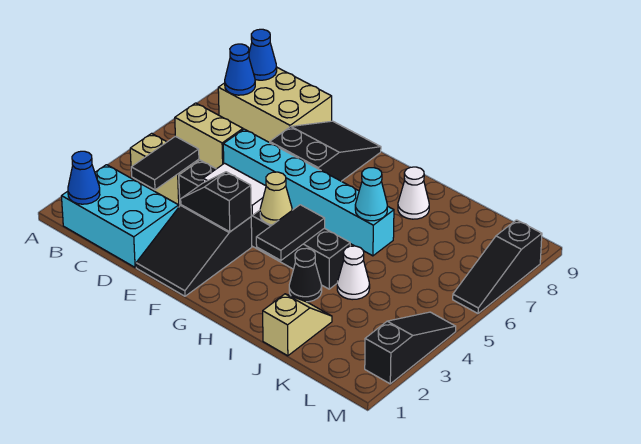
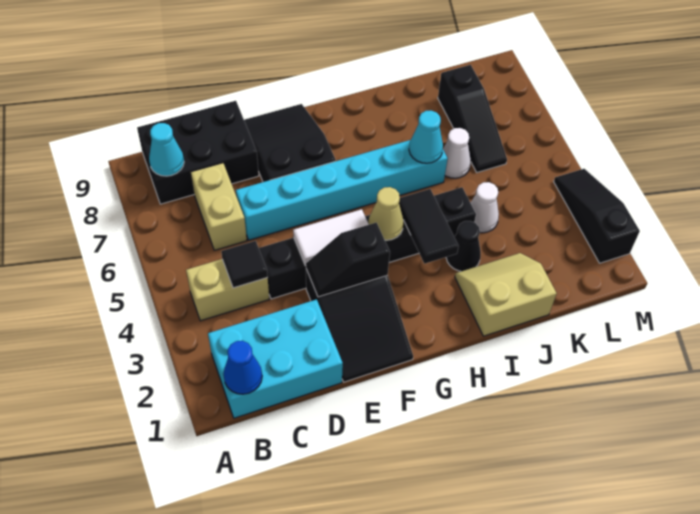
tan brick B6:C6 level 1 -> tan brick C6:C7 level 1
tan brick B8:D9 level 1 -> black brick B8:D9 level 1
blue cone B8 level 2 -> cyan cone B8 level 2
blue cone B9 level 2 -> none
black tile C3:C4 level 2 -> black tile C4 level 2
white cone I8 level 1 -> white cone J6 level 1
tan slope J1:J2 level 1 top 1 -> tan slope I1:J2 level 1 top 1
black slope M6:M8 level 1 top 8 -> black slope K6:K8 level 1 top 8

